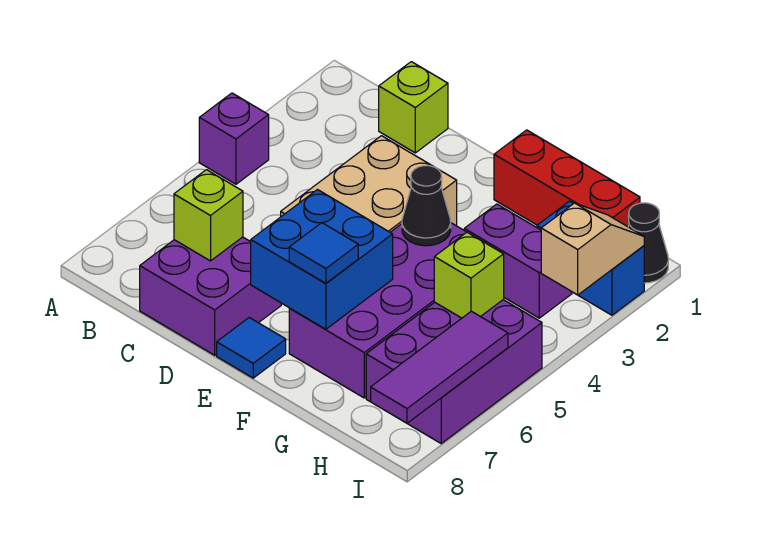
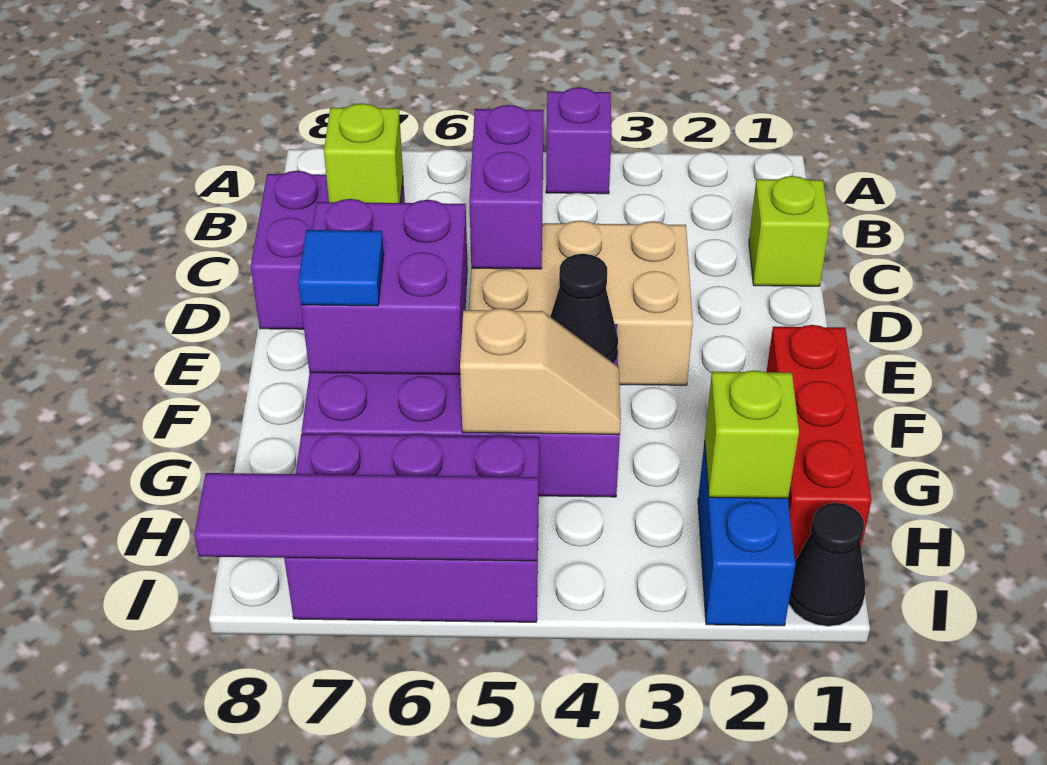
blue brick E6:F7 level 2 -> purple brick E6:F7 level 2
blue tile E8 level 1 -> none
purple brick G3:H3 level 1 -> purple brick C5:D5 level 2
lime brick H5 level 2 -> lime brick H2 level 2
tan slope I2:I3 level 2 top 3 -> tan slope G4:G5 level 2 top 5
purple tile I6:I8 level 2 -> purple tile I5:I8 level 2

